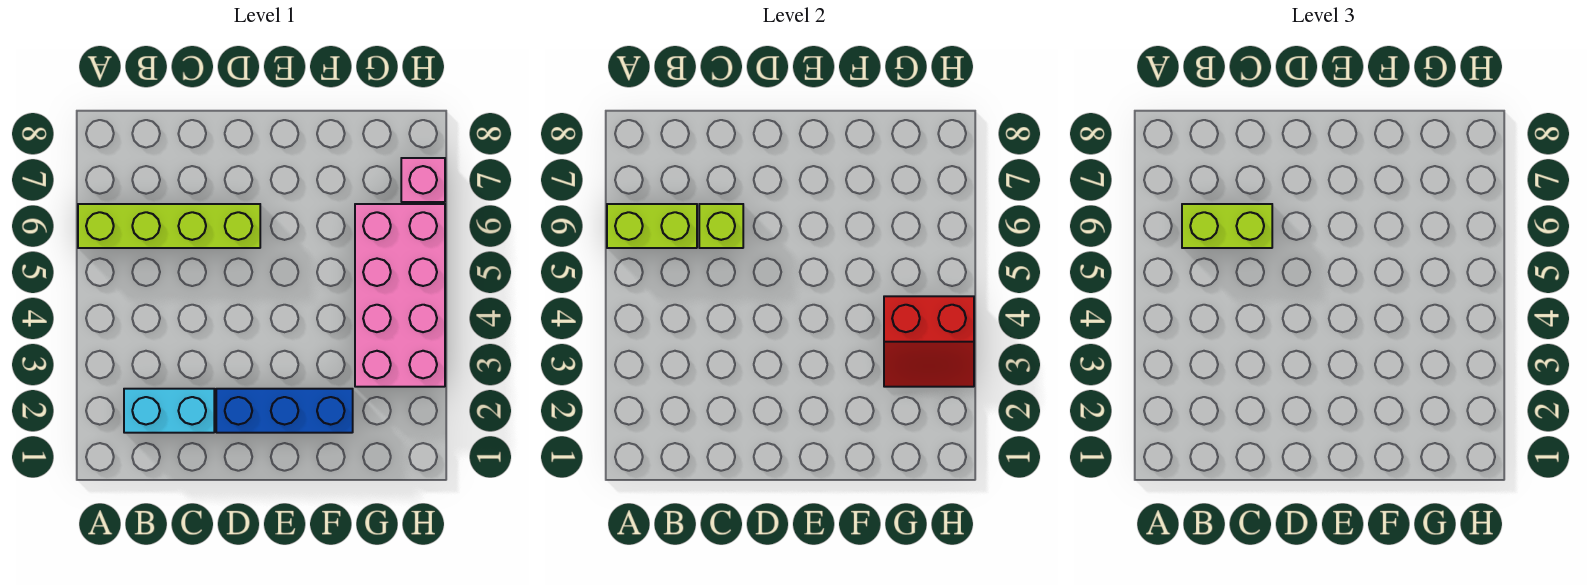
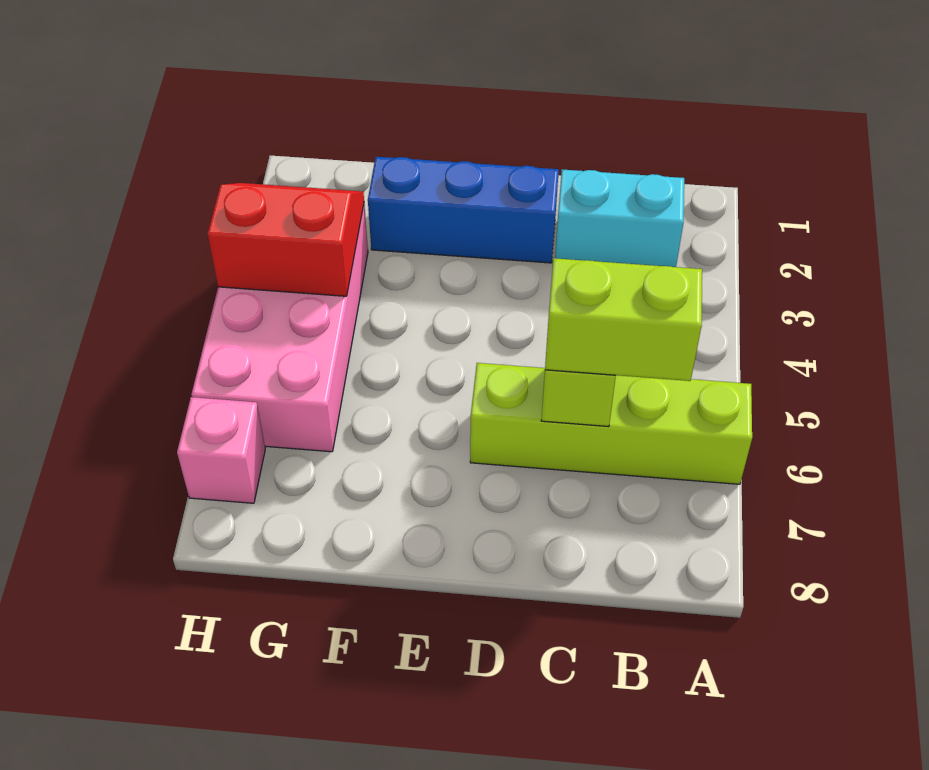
lime brick A6:B6 level 2 -> none

